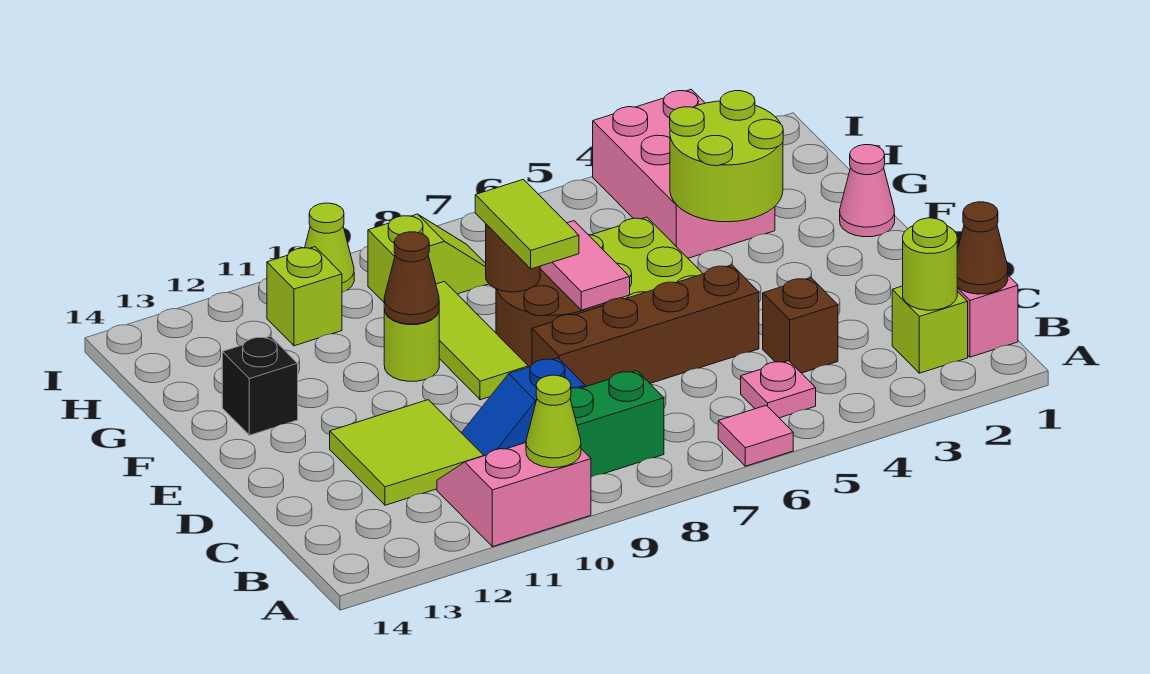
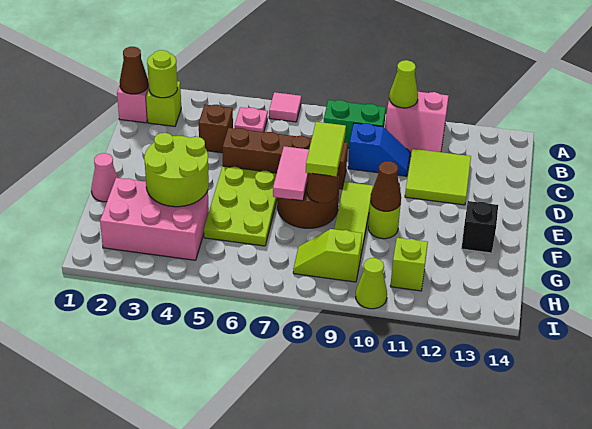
pink brick G3:I4 level 1 -> pink brick G2:H4 level 1

